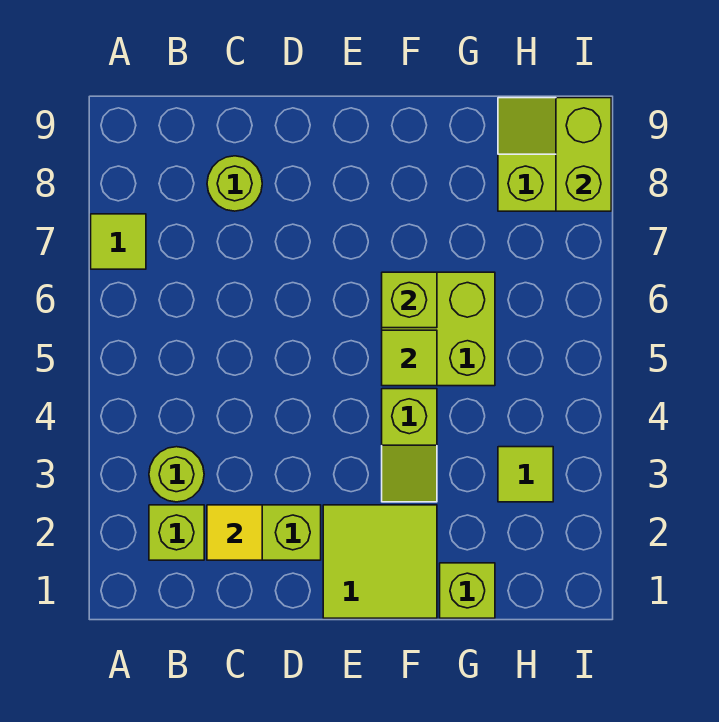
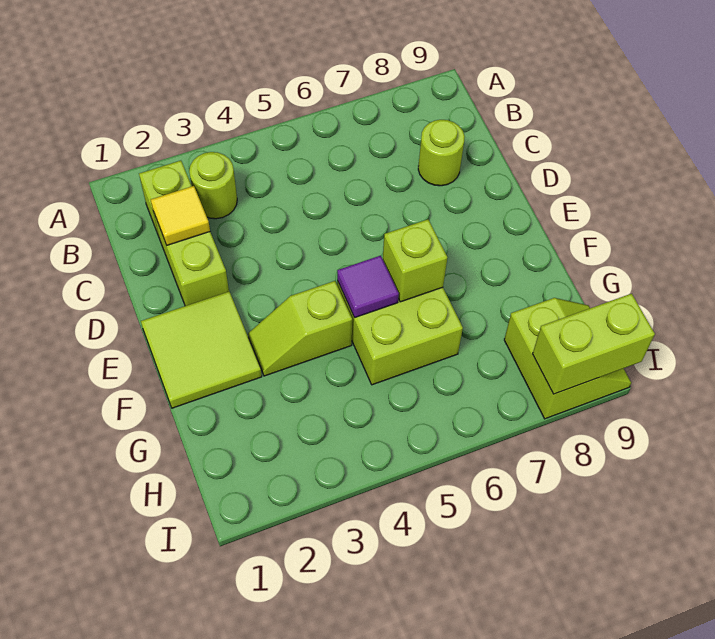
lime tile A7 level 1 -> none
lime tile F5 level 2 -> purple tile F5 level 2
lime brick G1 level 1 -> none
lime tile H3 level 1 -> none

